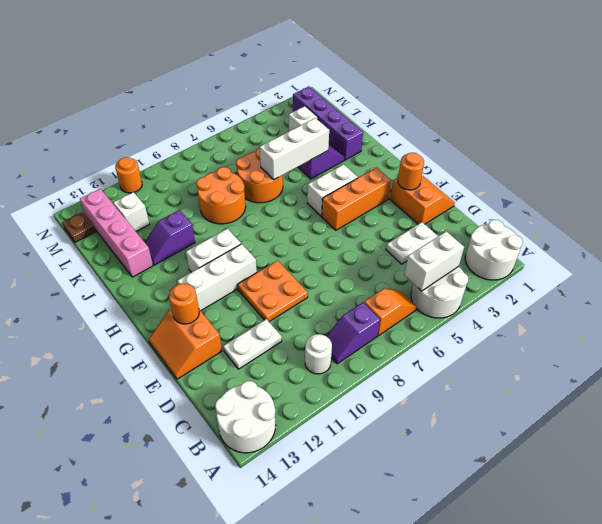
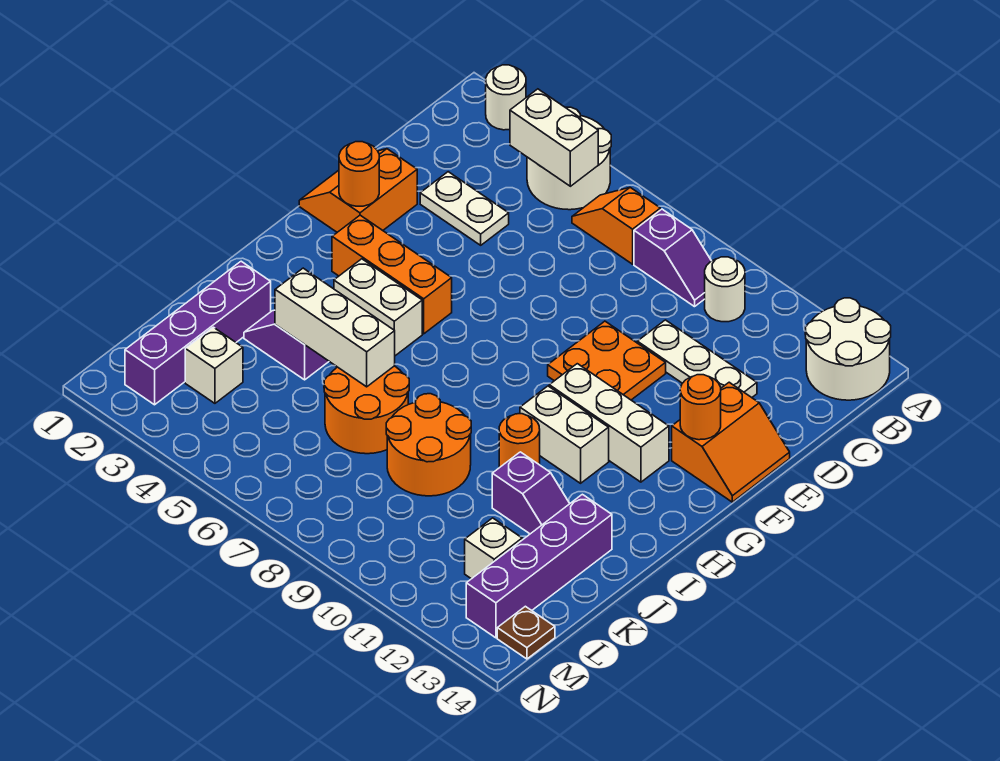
white round brick A1:B2 level 1 -> white round brick A2 level 1
white plate D11:D12 level 1 -> white plate D10:D12 level 1
pink brick J13:M13 level 1 -> purple brick J13:M13 level 1
orange round brick N11 level 1 -> orange round brick I10 level 1

